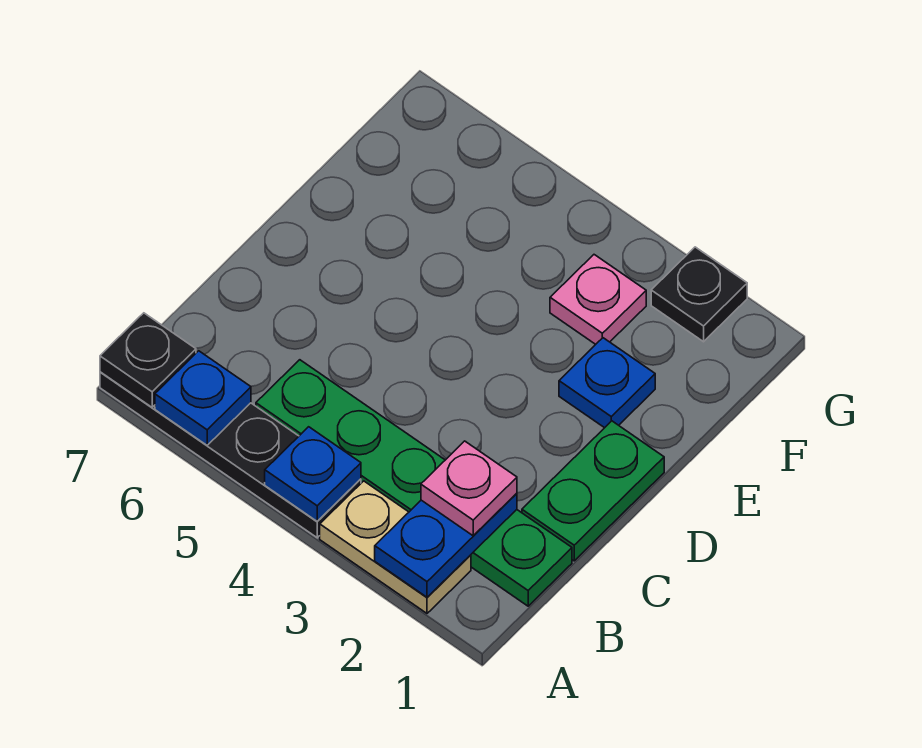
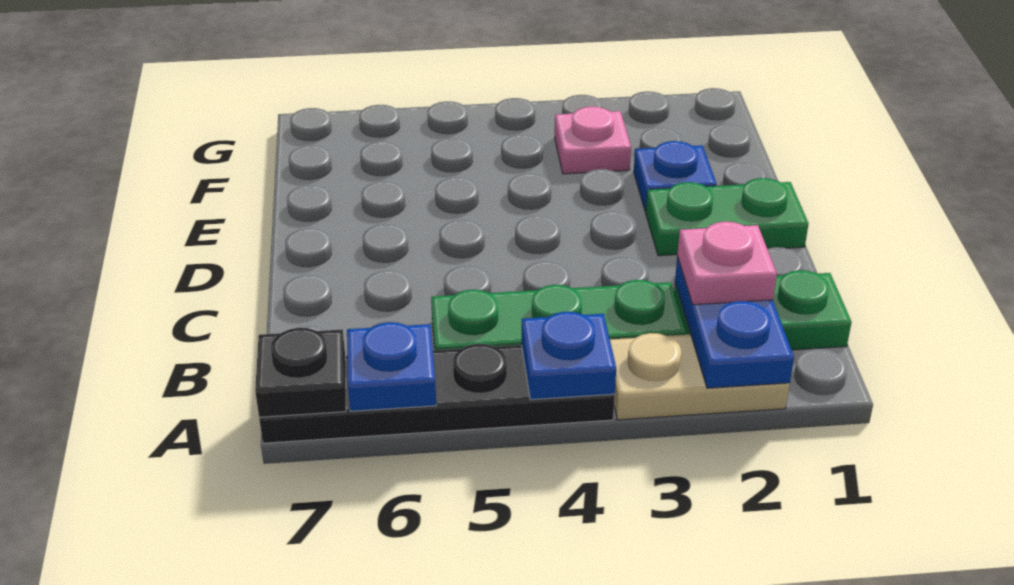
green plate C1:D1 level 1 -> green plate D1:D2 level 1
black plate G2 level 1 -> none

